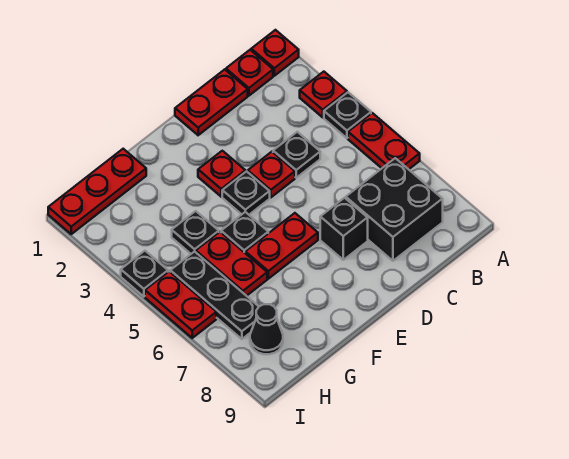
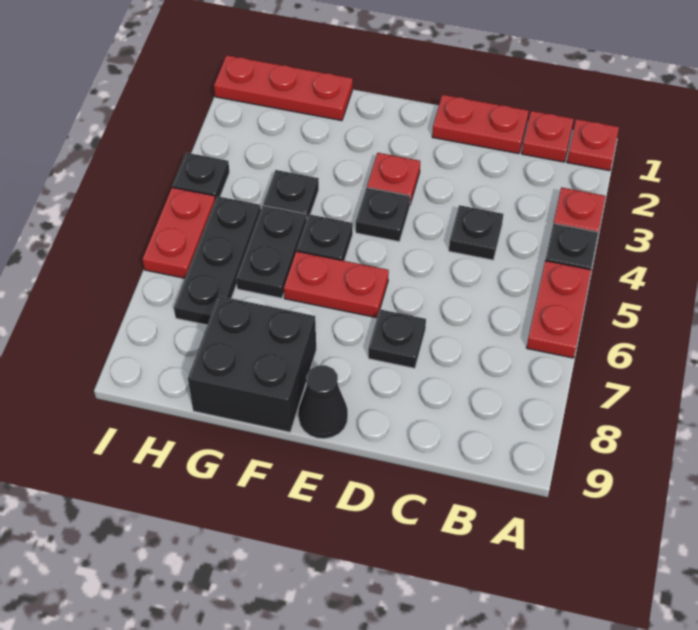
black brick B7:C8 level 1 -> black brick F8:G9 level 1
red plate D4 level 1 -> none
black brick D7 level 1 -> black plate D7 level 1
red plate G5:G6 level 1 -> black plate G5:G6 level 1
black cone H8 level 1 -> black cone E9 level 1

